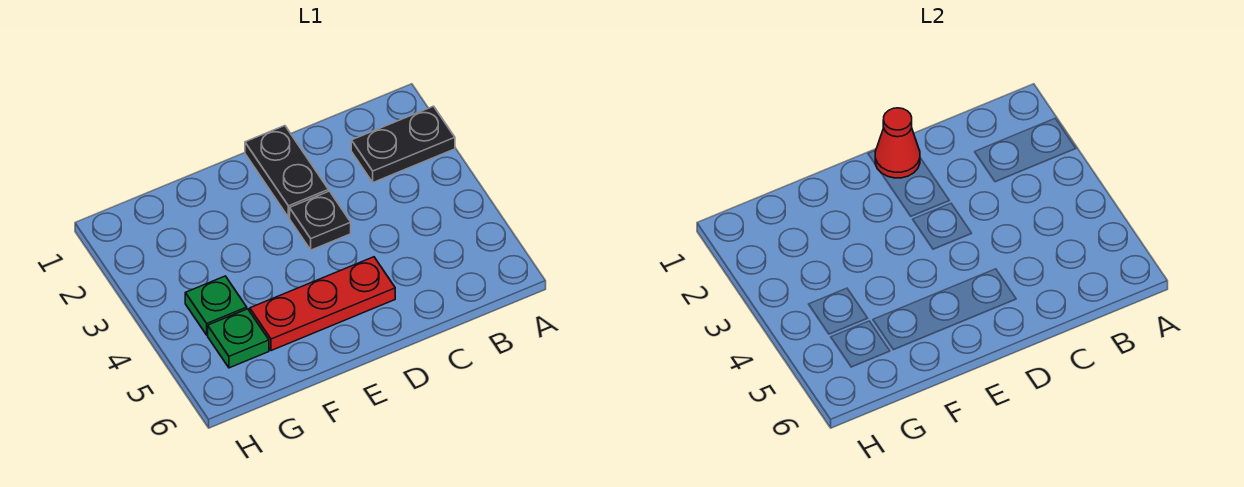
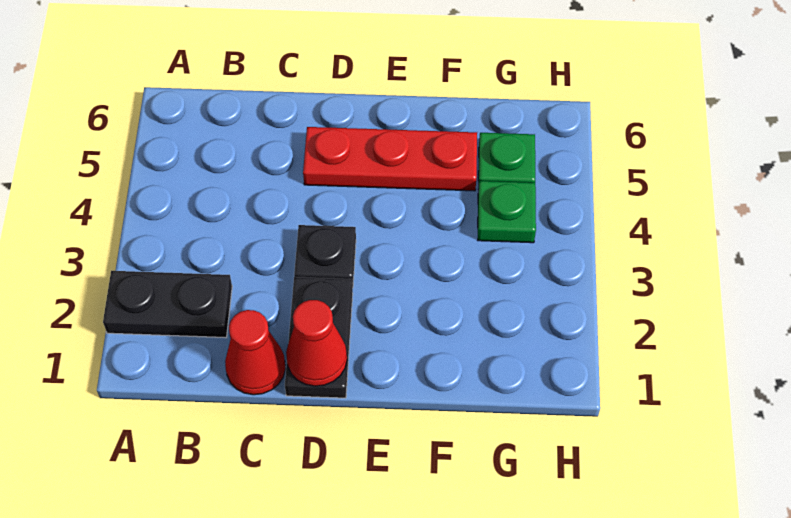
none -> red cone C1 level 1

